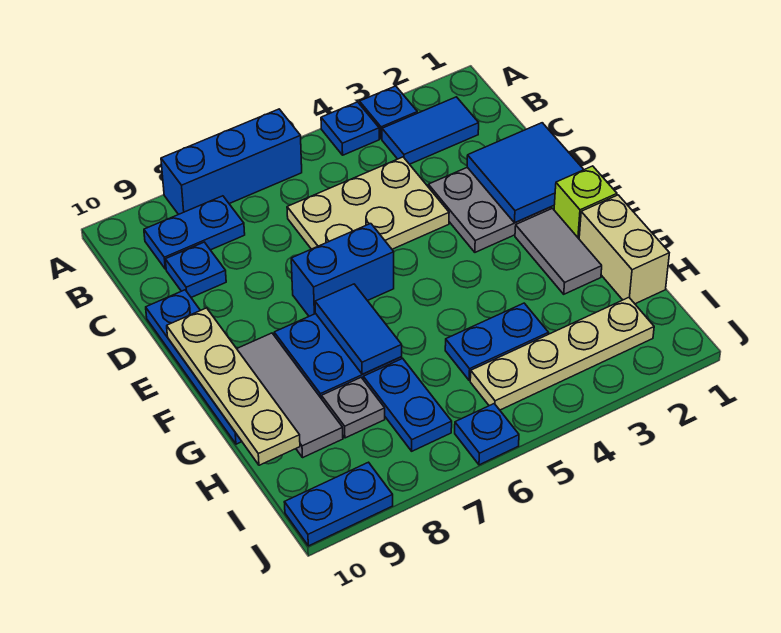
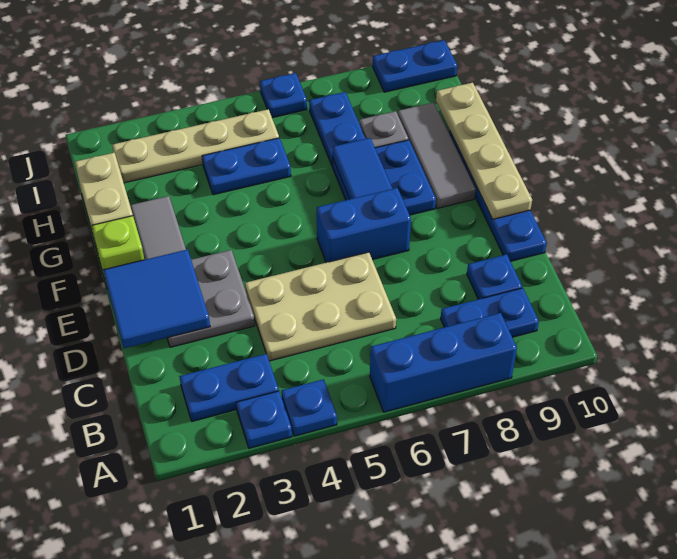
blue tile B2:B3 level 1 -> blue plate B2:B3 level 1

